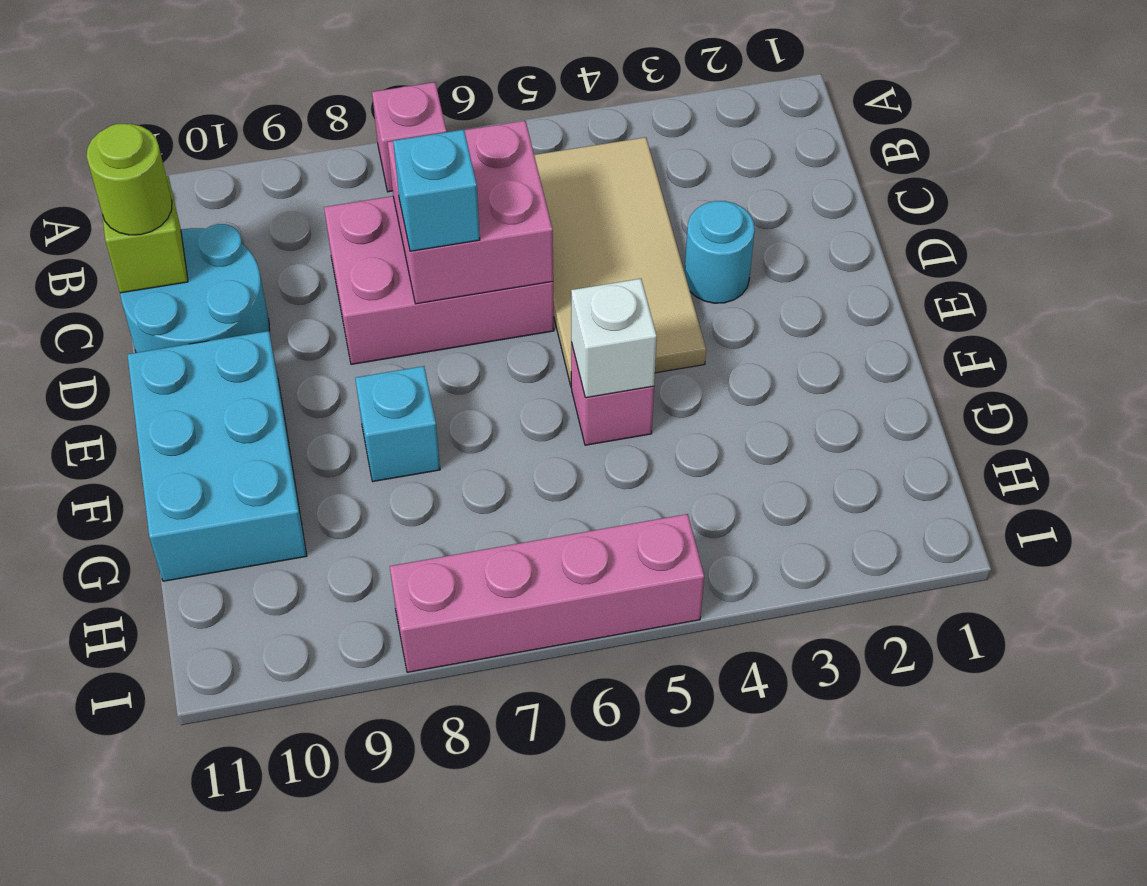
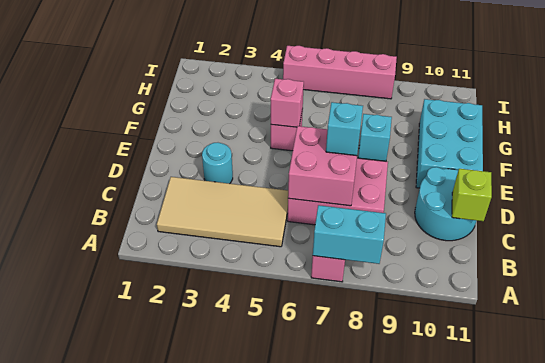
none -> cyan brick A7:A8 level 2
tan tile B4:E5 level 1 -> tan tile B2:C5 level 1
lime round brick C11 level 3 -> none
white brick F5 level 2 -> pink brick F5 level 2

